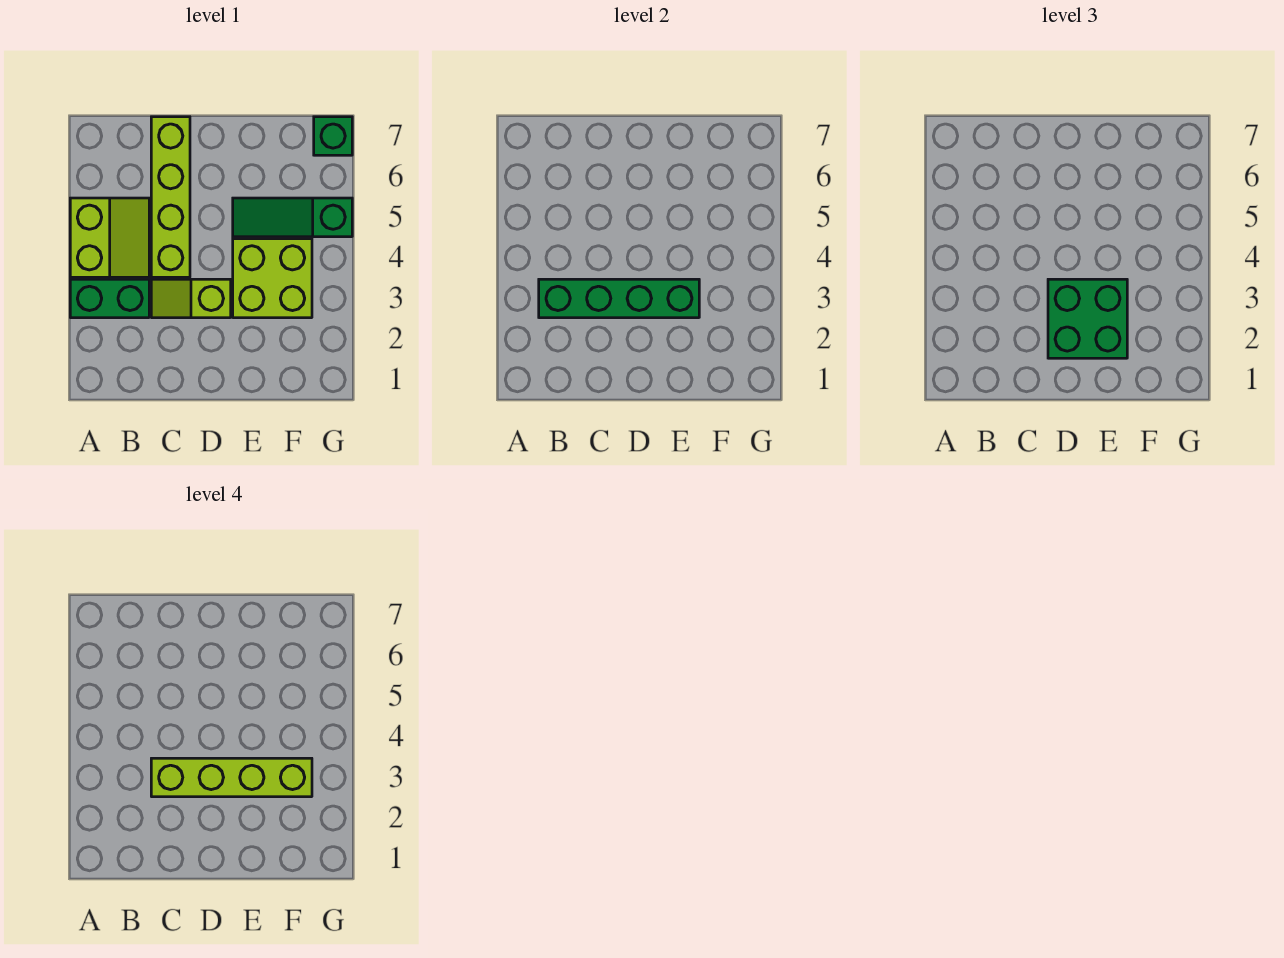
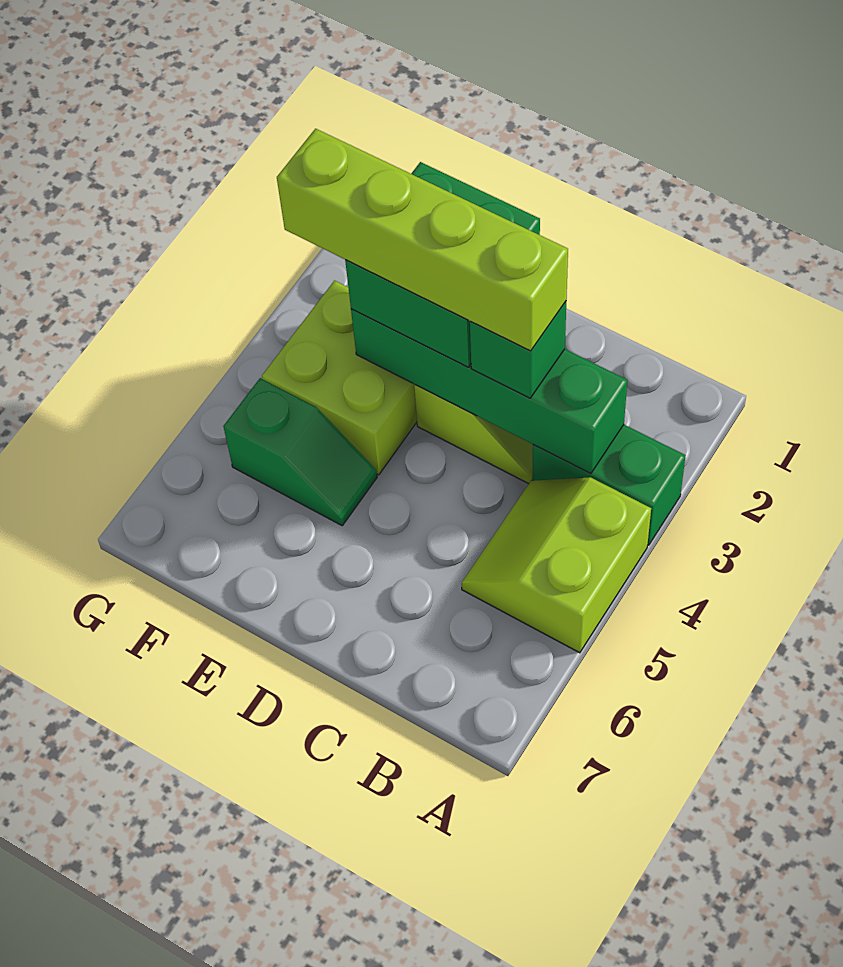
lime brick C4:C7 level 1 -> none
green slope E5:G5 level 1 top G -> green slope E5:F5 level 1 top F
green brick G7 level 1 -> green brick C3 level 3

